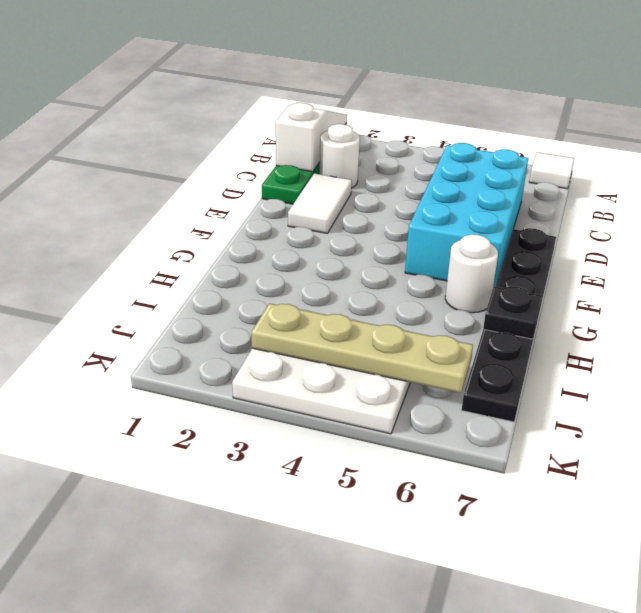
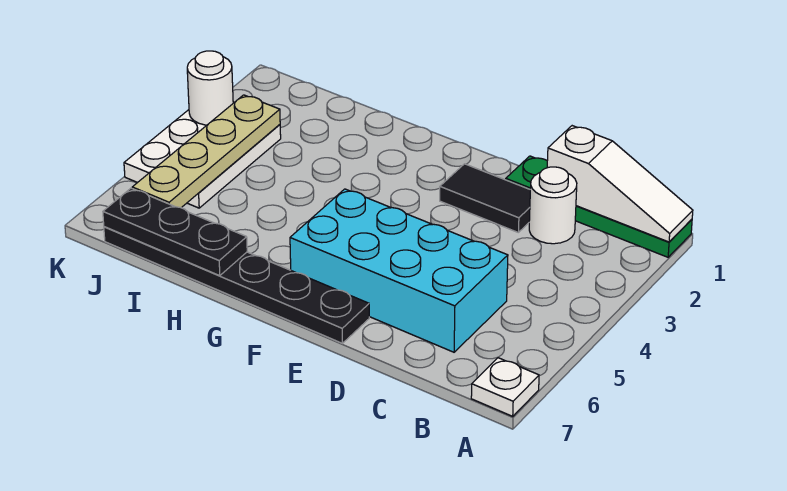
white tile A7 level 1 -> white plate A7 level 1
white tile D2:E2 level 1 -> black tile D2:E2 level 1
white round brick G6 level 1 -> white round brick K3 level 2
black plate H7 level 2 -> black plate H7:J7 level 2

